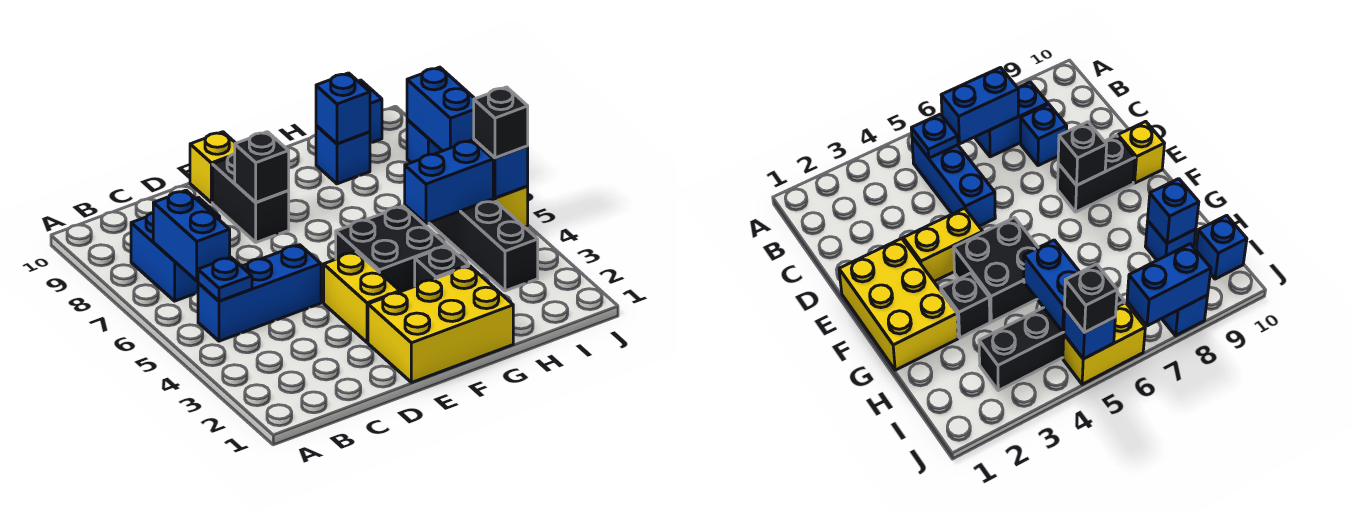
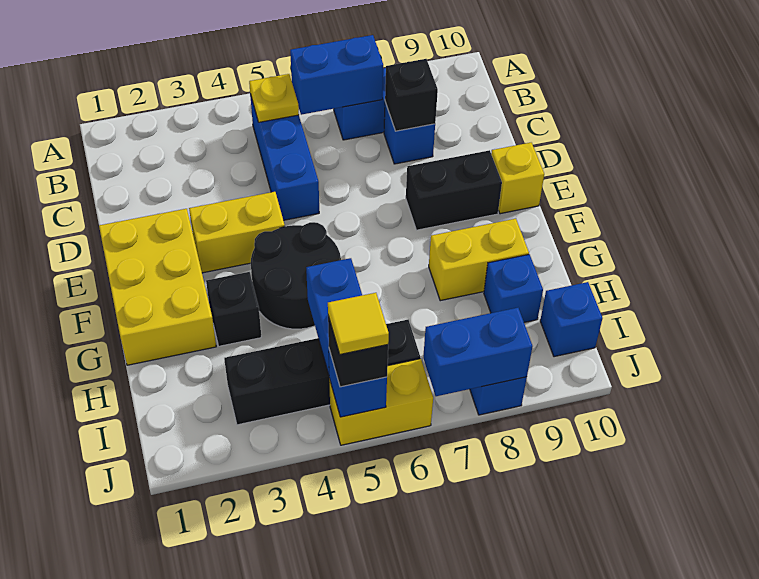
blue plate B5 level 2 -> yellow plate B5 level 2
black brick E8 level 2 -> black brick C8 level 2
black brick F4:G5 level 1 -> black round brick F4:G5 level 1
none -> yellow brick G8:G9 level 1
blue brick H9 level 2 -> none
none -> yellow tile J5 level 4

